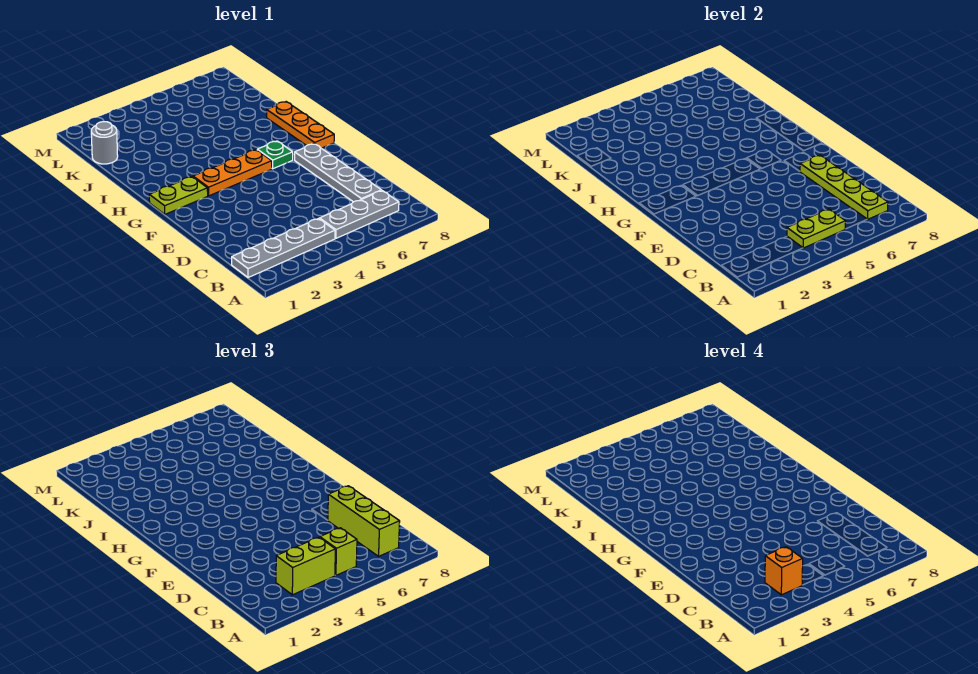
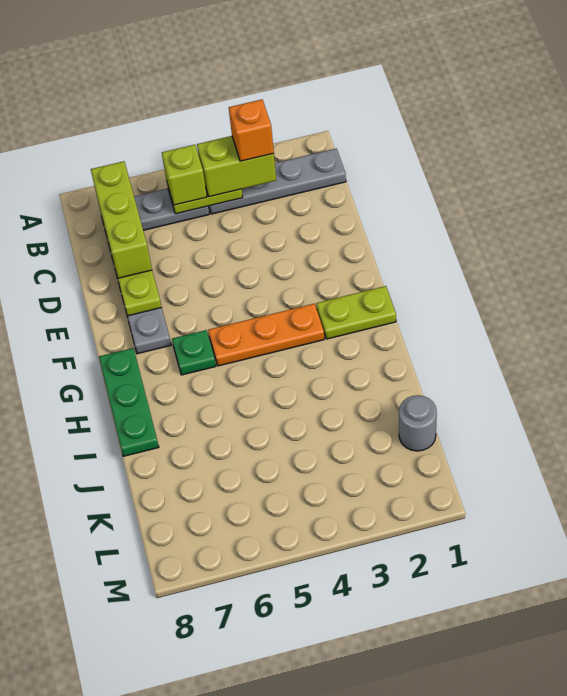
orange plate G8:I8 level 1 -> green plate G8:I8 level 1

